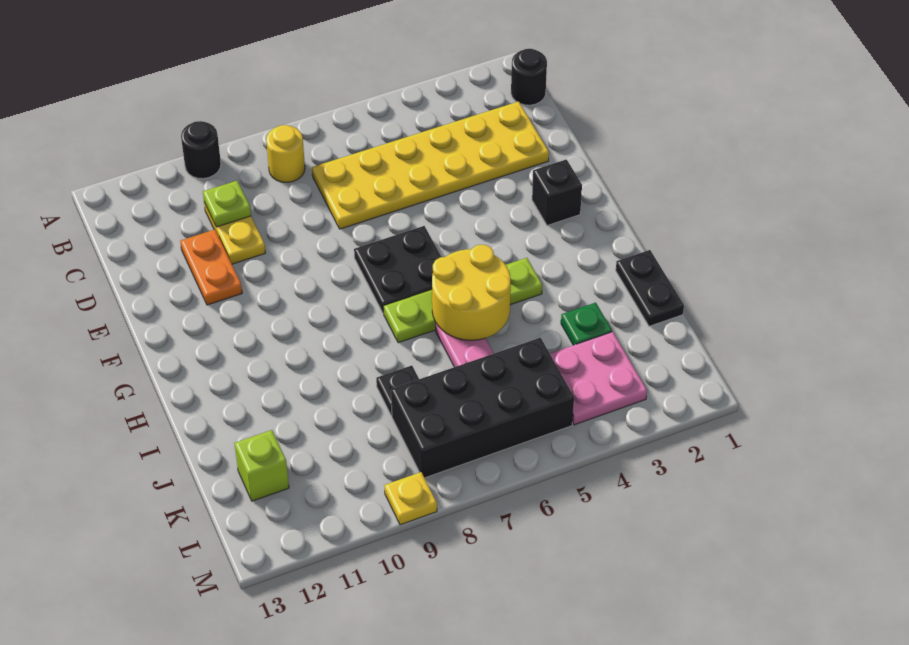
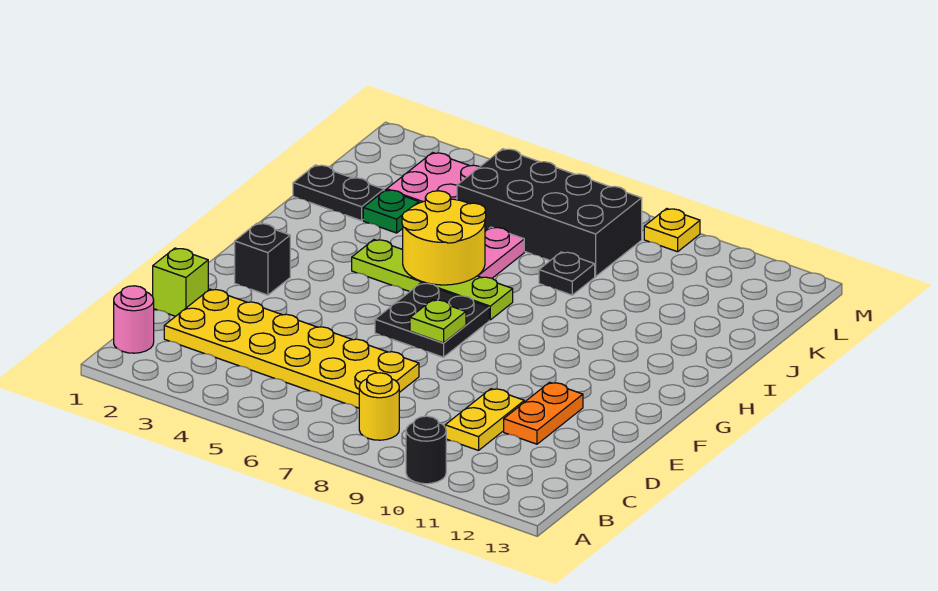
black round brick B1 level 1 -> pink round brick B1 level 1
lime plate C10 level 2 -> lime plate F7 level 2
black plate I1:J1 level 1 -> black plate J1:J2 level 1
lime brick K12 level 1 -> lime brick D1 level 1

